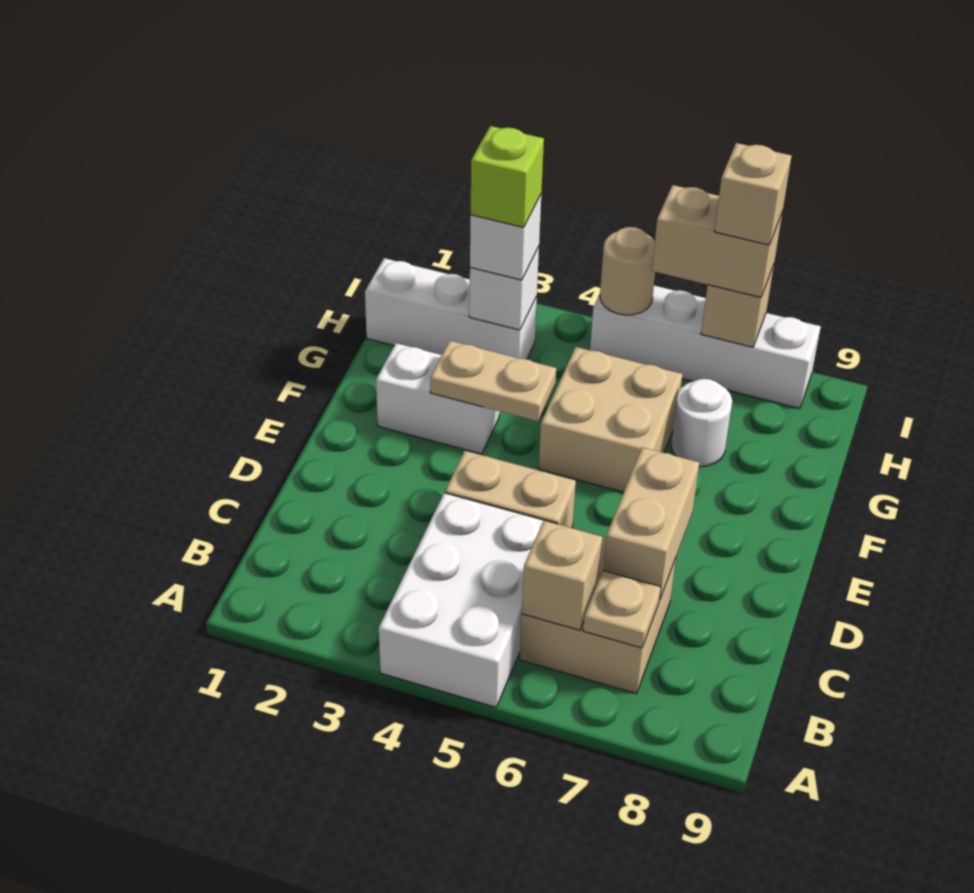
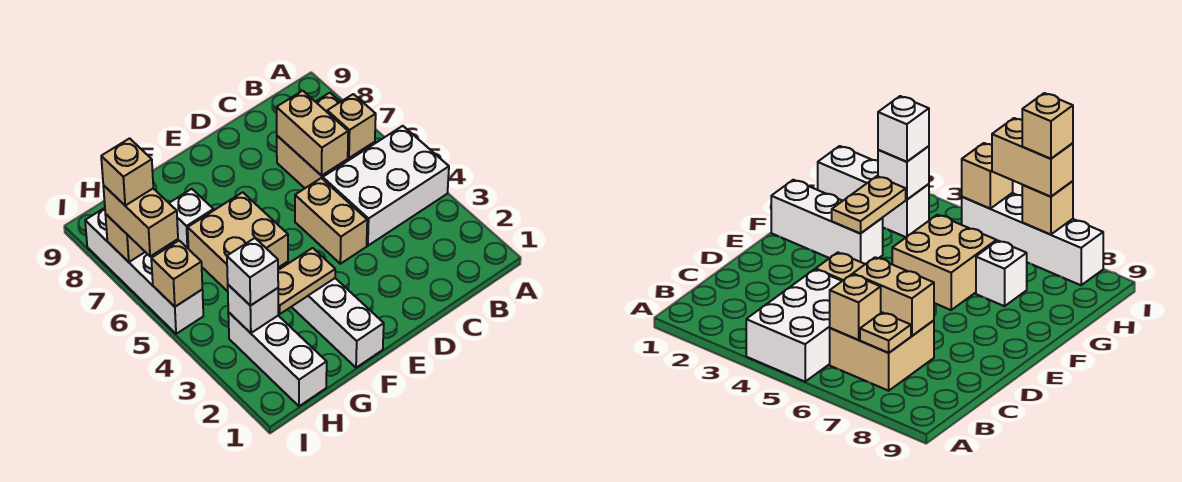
tan brick C7:D7 level 2 -> tan brick C6:C7 level 2
white brick F2:F3 level 1 -> white brick F1:F3 level 1
tan plate F3:F4 level 2 -> tan plate F3:G3 level 2
white round brick G7 level 1 -> white brick G7 level 1
lime brick H3 level 4 -> none
tan round brick I5 level 2 -> tan brick I5 level 2

